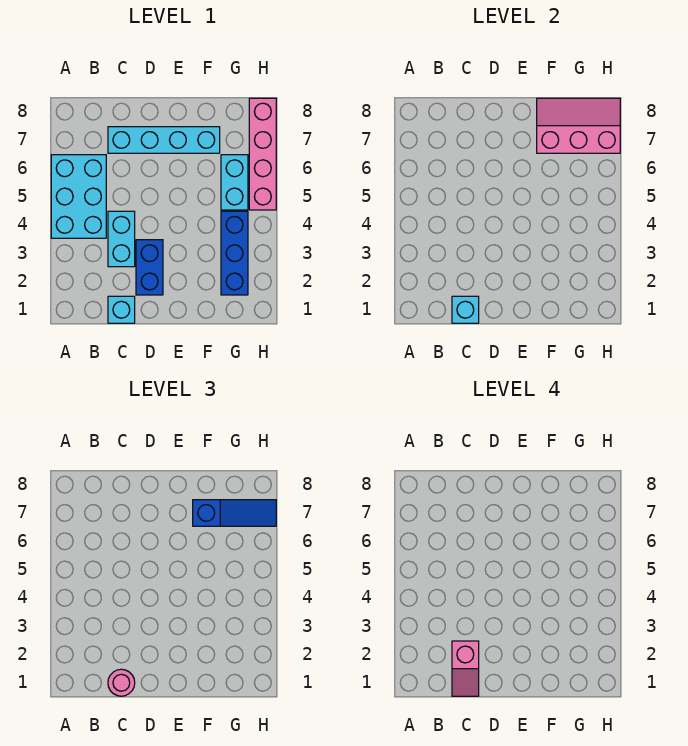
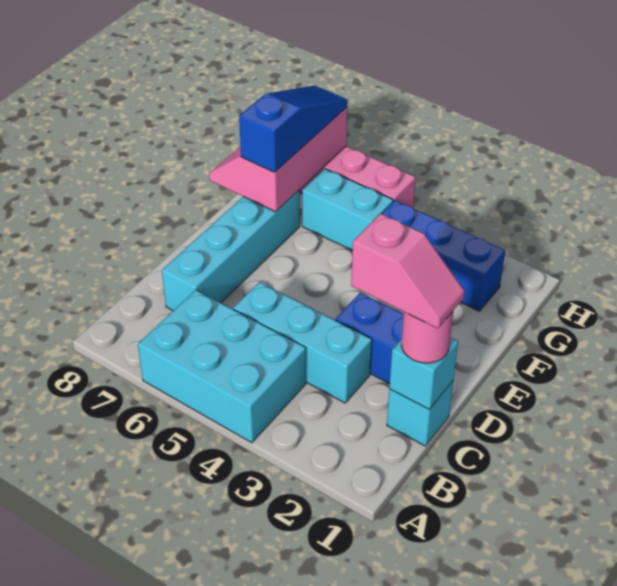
cyan brick C3:C4 level 1 -> cyan brick C3:C5 level 1

